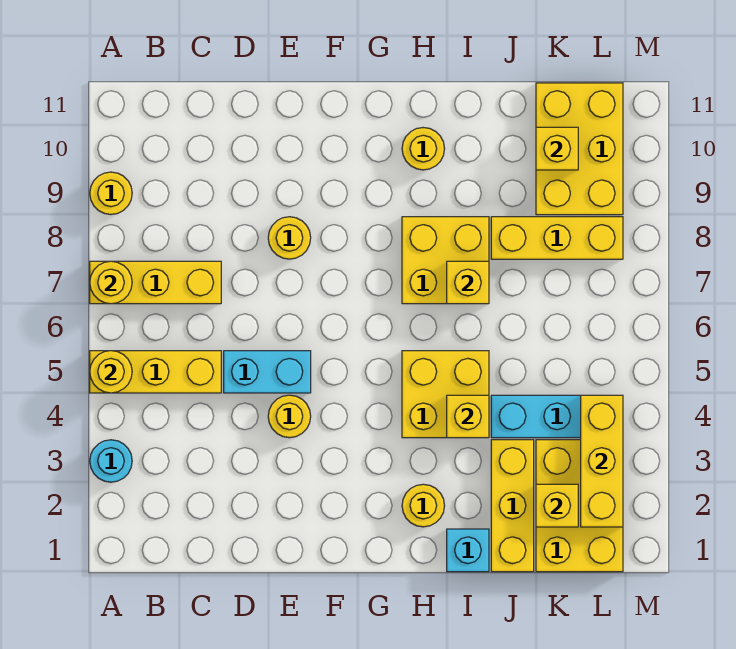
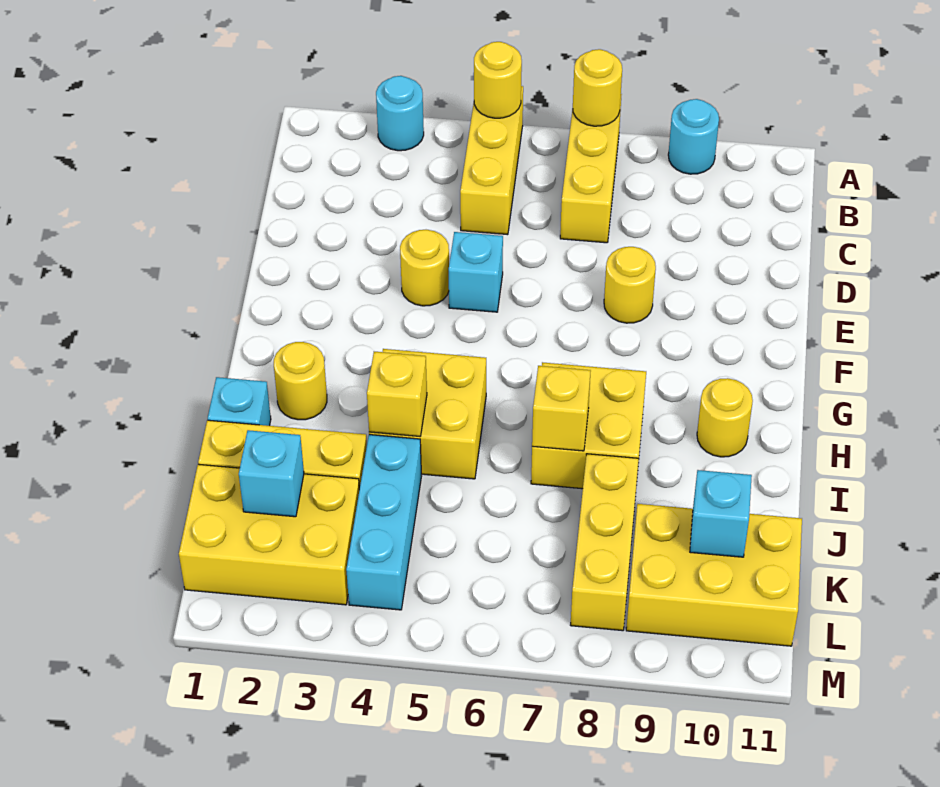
yellow round brick A9 level 1 -> cyan round brick A9 level 1
cyan brick D5:E5 level 1 -> cyan brick E5 level 1
yellow brick K2 level 2 -> cyan brick K2 level 2
yellow brick K10 level 2 -> cyan brick K10 level 2
yellow brick L2:L4 level 2 -> none

